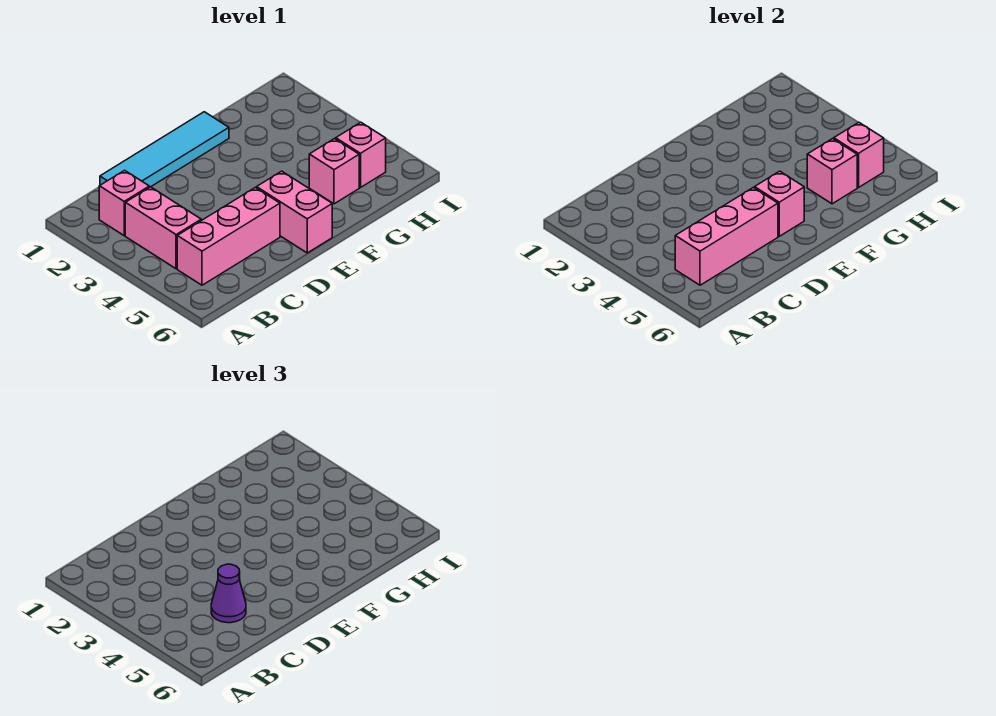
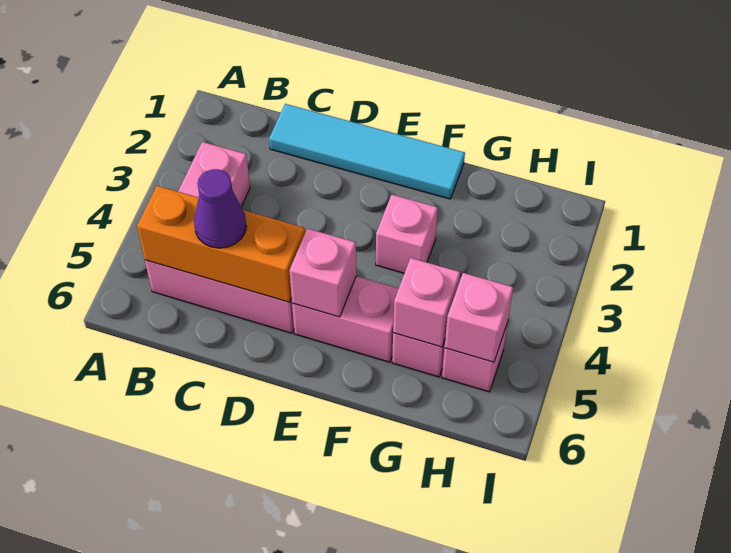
pink brick B2 level 1 -> pink brick F3 level 1
pink brick B5:D5 level 2 -> orange brick B5:D5 level 2
pink brick E5:E6 level 1 -> pink brick E5:F5 level 1

